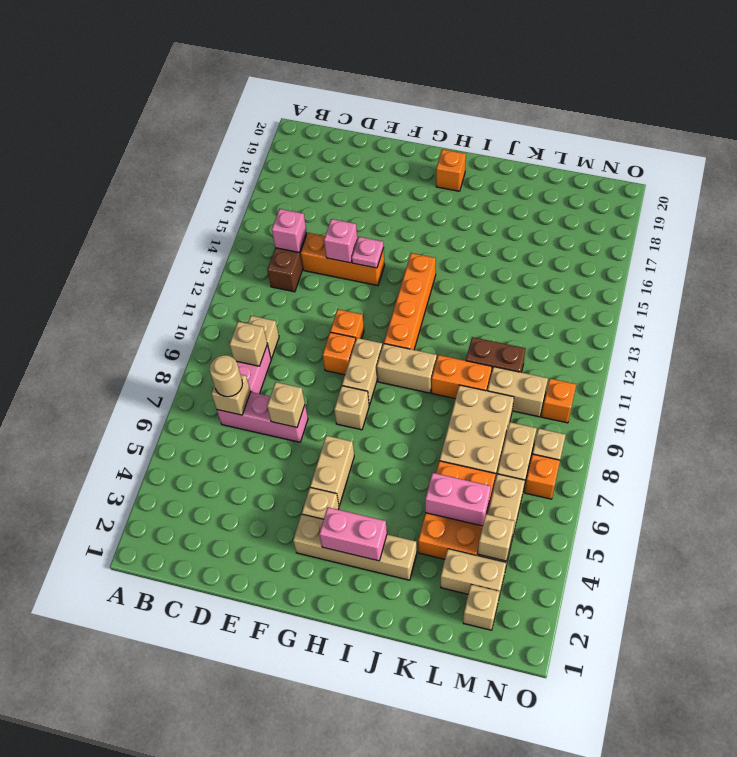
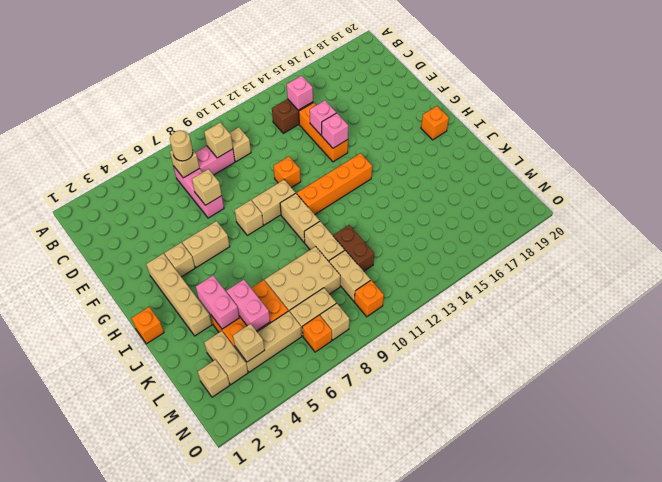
orange brick F10 level 1 -> orange brick I1 level 1
pink plate F14 level 2 -> pink brick F14 level 2
pink brick H3:I3 level 2 -> pink brick J4:K4 level 2
orange brick J10:K10 level 1 -> tan brick J10:K10 level 1

